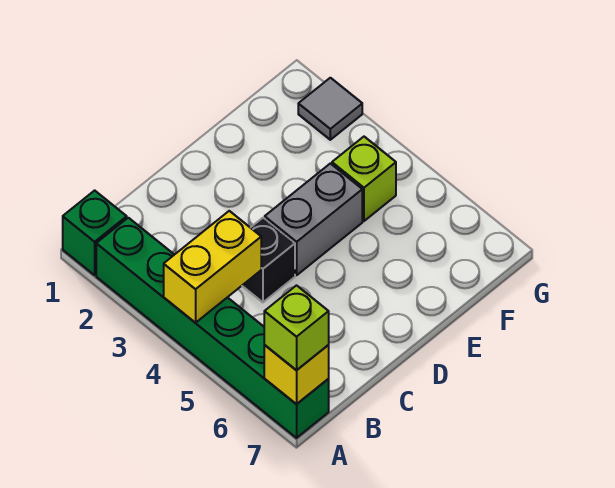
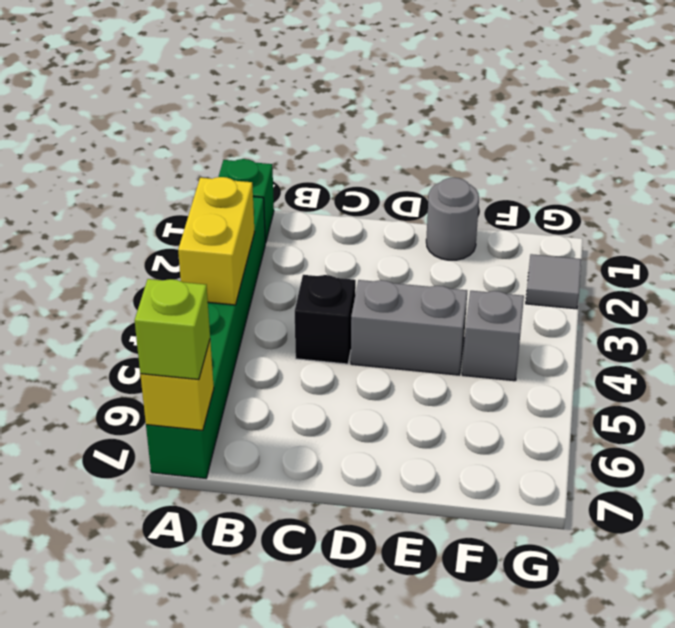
yellow brick A4:B4 level 2 -> yellow brick A3:A4 level 2
none -> grey round brick E1 level 1
lime brick F4 level 1 -> grey brick F4 level 1

